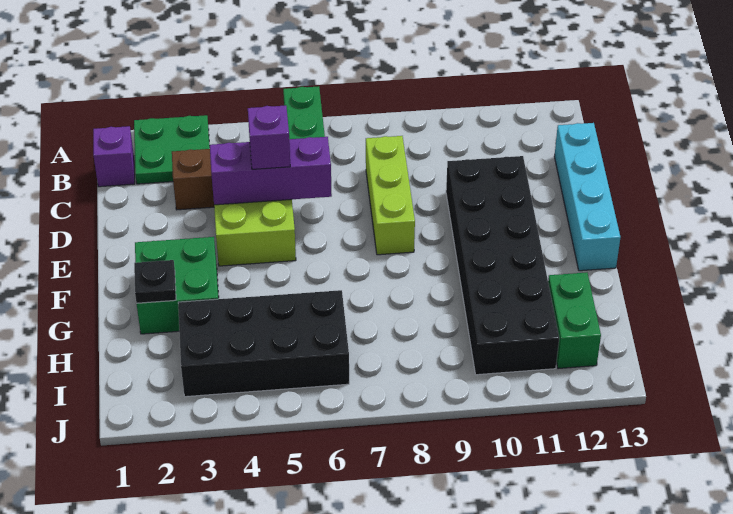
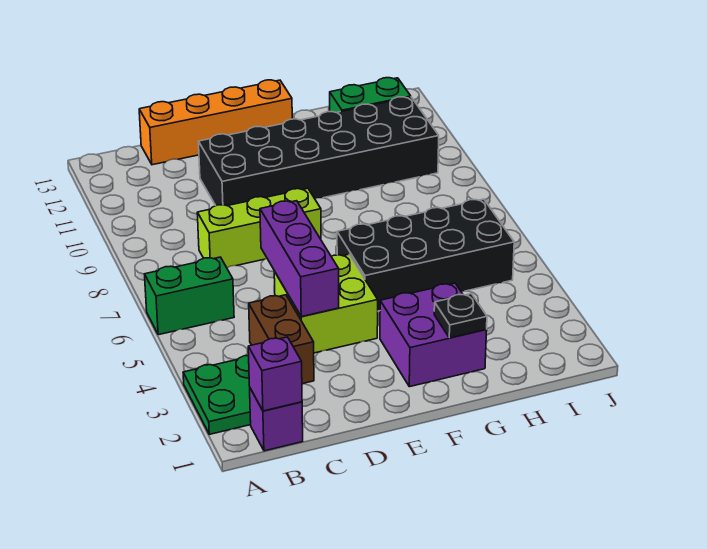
cyan brick C13:F13 level 1 -> orange brick C13:F13 level 1
purple brick D5 level 3 -> purple brick B1 level 2
green brick F2:G3 level 1 -> purple brick F2:G3 level 1
black brick H3:I6 level 1 -> black brick F5:I6 level 1

